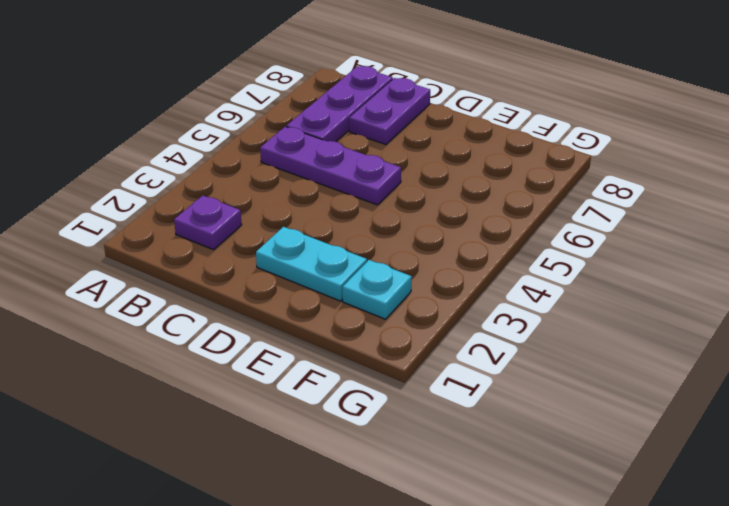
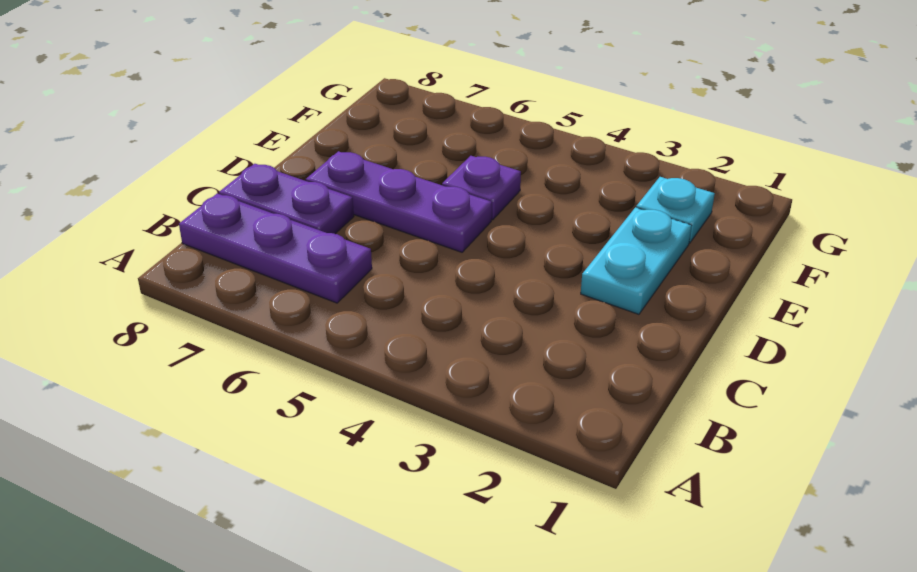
purple plate B2 level 1 -> purple plate E5 level 1
purple plate B5:D5 level 1 -> purple plate D5:D7 level 1

